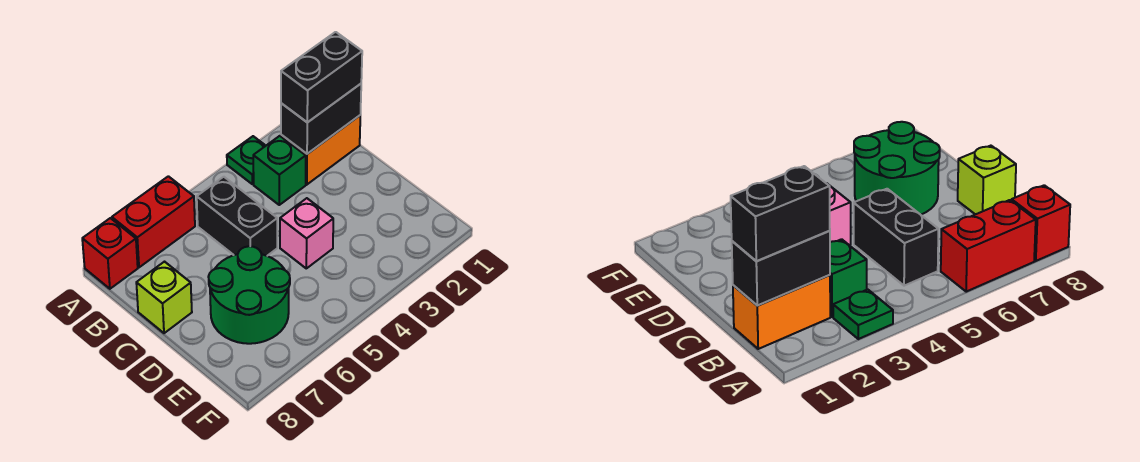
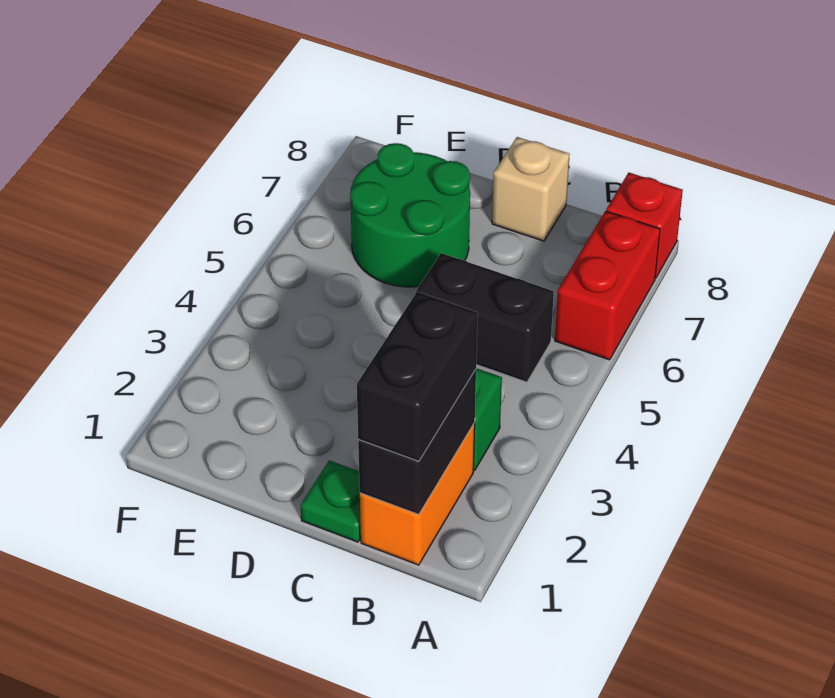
green plate A3 level 1 -> green plate C1 level 1
lime brick C8 level 1 -> tan brick C8 level 1
pink brick D4 level 1 -> none

